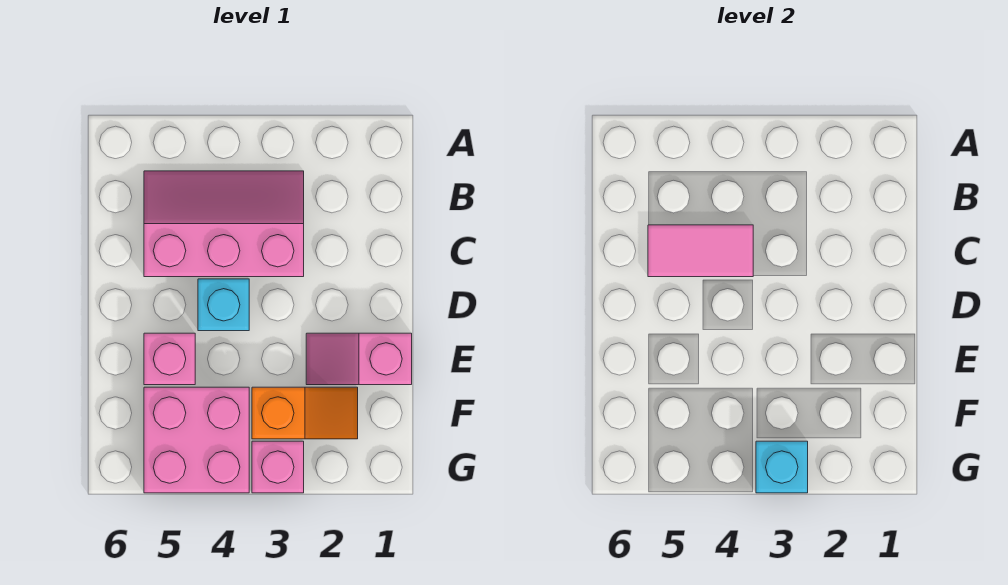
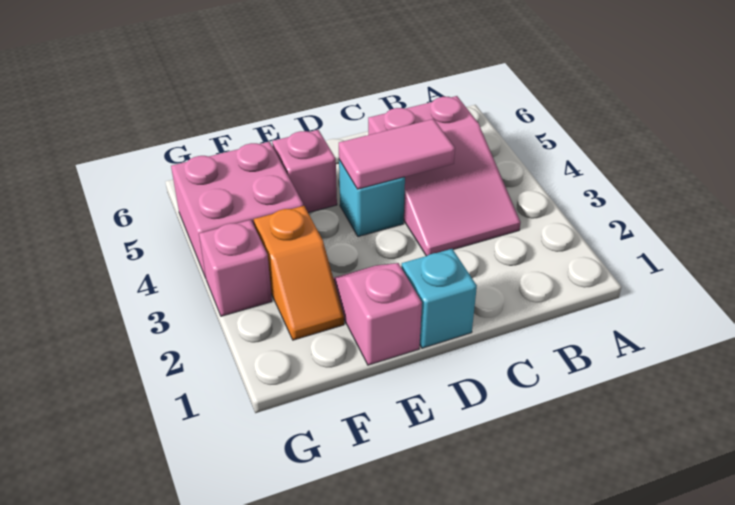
pink slope B3:C5 level 1 top C -> pink slope B3:C5 level 1 top 5
pink tile C4:C5 level 2 -> pink tile C4:D4 level 2
cyan brick G3 level 2 -> cyan brick D1 level 1

